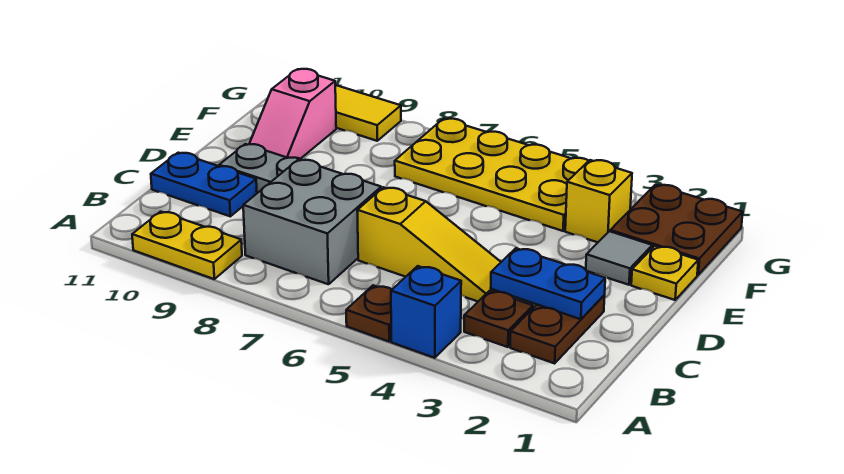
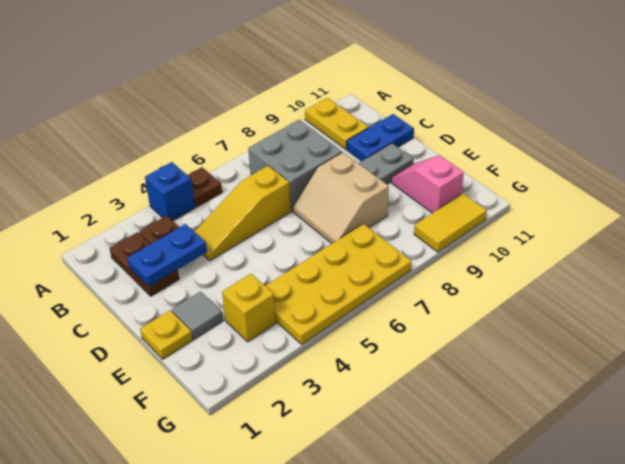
yellow plate A9:A10 level 1 -> yellow plate A10:B10 level 1
none -> tan slope D7:E8 level 1 top 8
brown plate F1:G2 level 1 -> none

